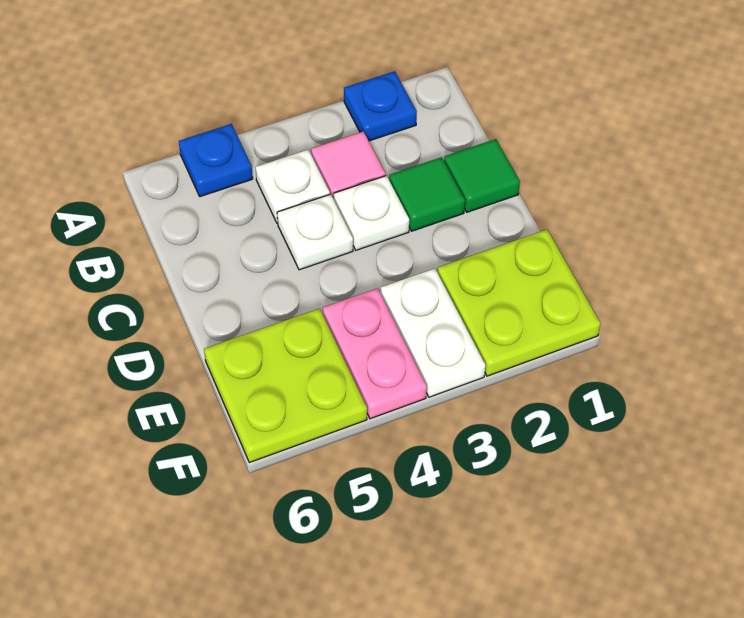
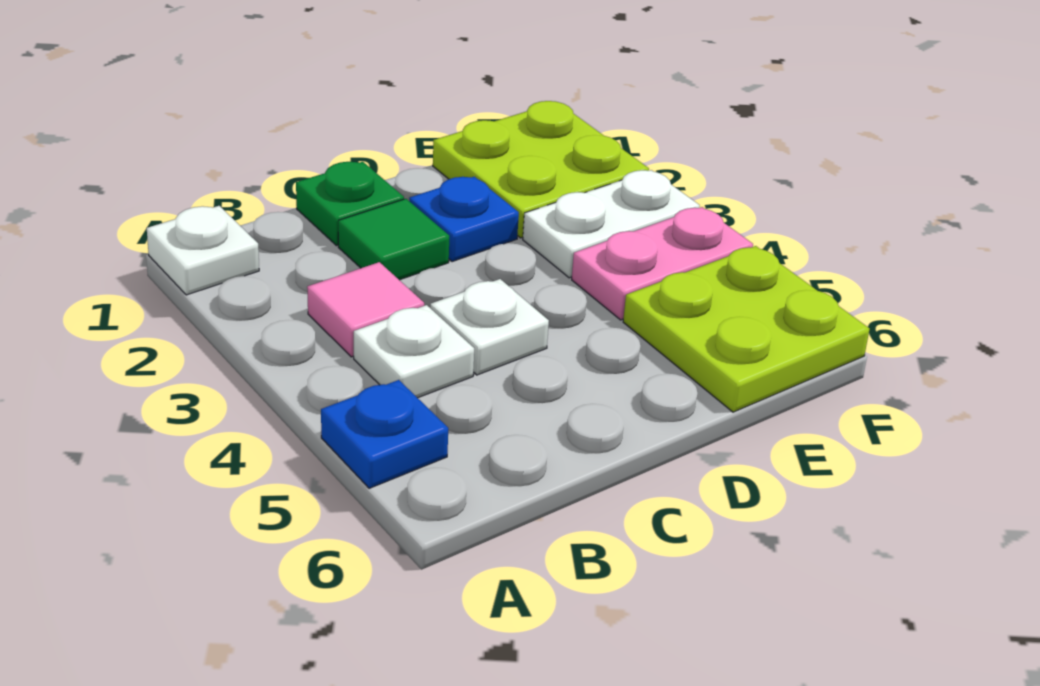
blue plate A2 level 1 -> blue plate D2 level 1
green tile C1 level 1 -> green plate C1 level 1
white plate C3 level 1 -> white plate A1 level 1

